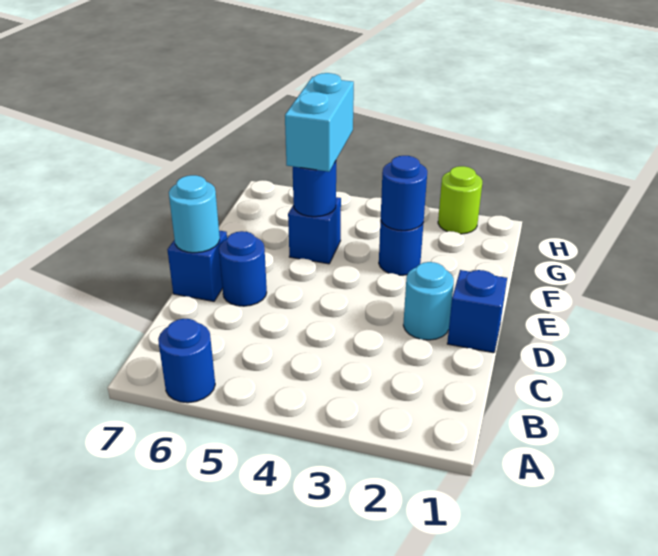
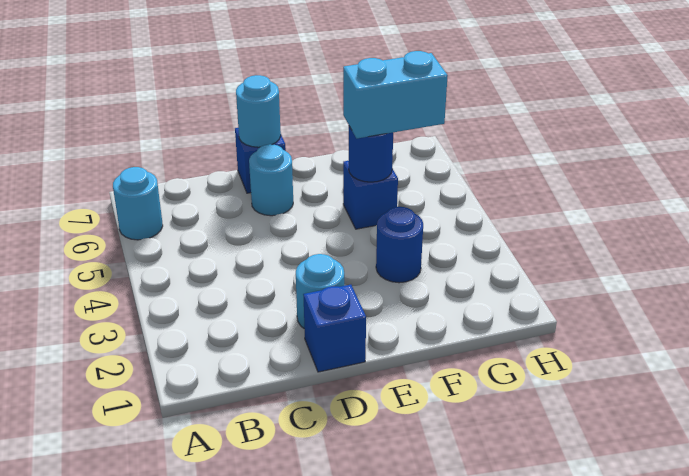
blue round brick A6 level 1 -> cyan round brick A6 level 1
blue round brick D6 level 1 -> cyan round brick D6 level 1
blue round brick F3 level 2 -> none
lime round brick H2 level 1 -> none

